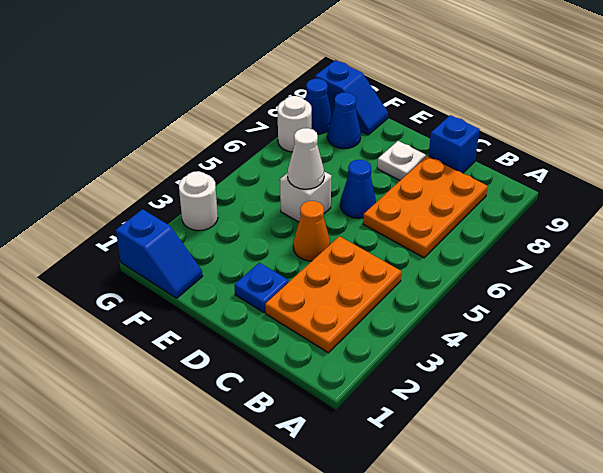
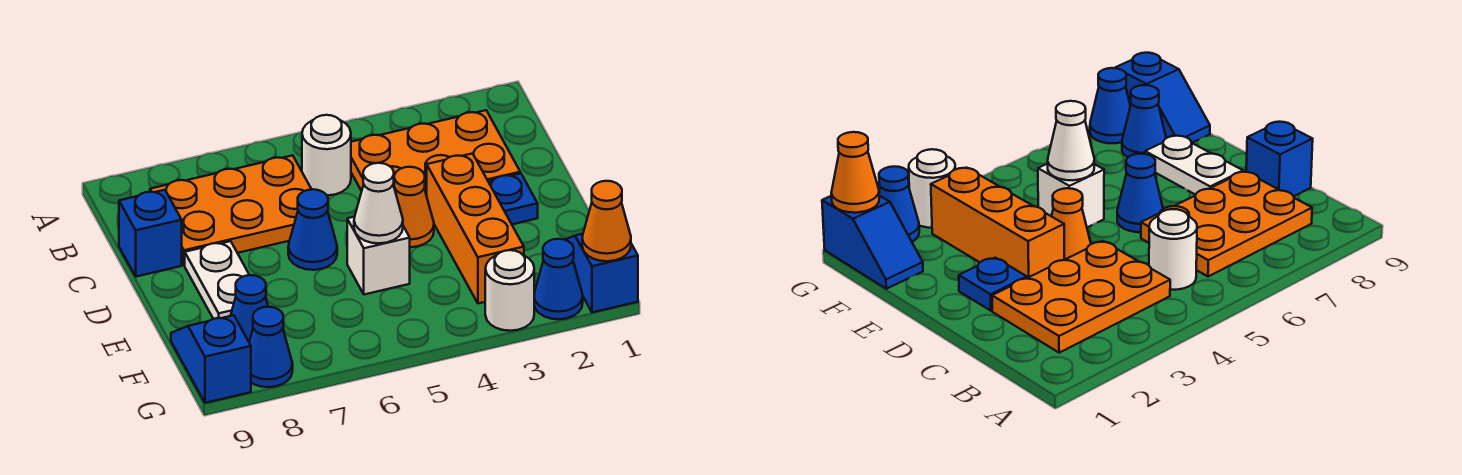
none -> orange brick D3:F3 level 1
white plate D8 level 1 -> white plate D8:E8 level 1
none -> orange cone G1 level 2
none -> blue cone G2 level 1
white round brick G7 level 1 -> white round brick B5 level 1

